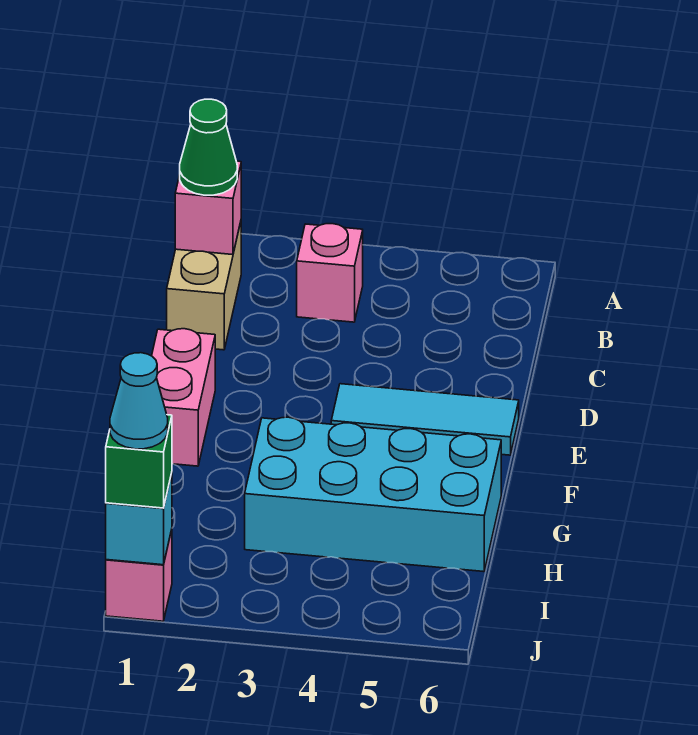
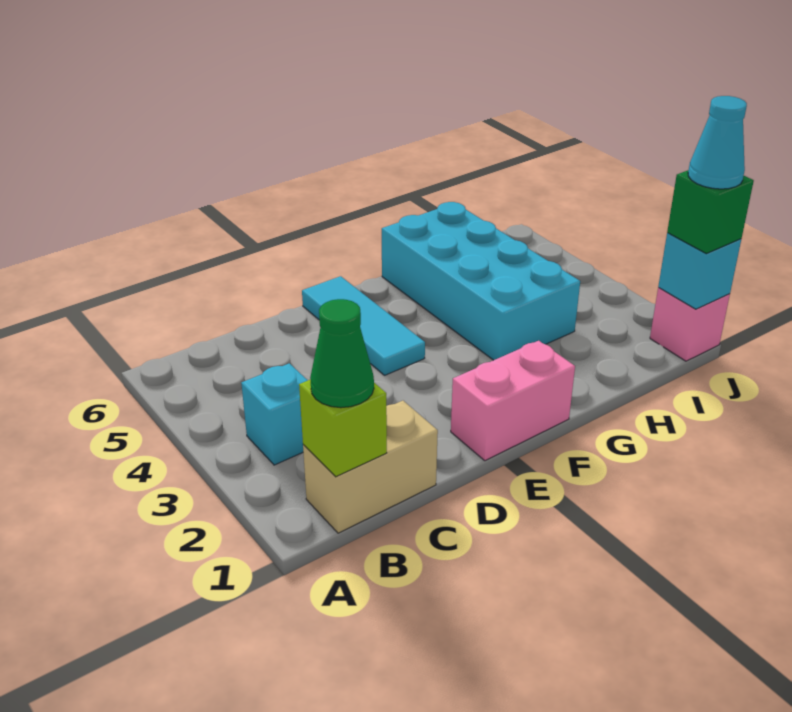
pink brick B1 level 2 -> lime brick B1 level 2
pink brick B3 level 1 -> cyan brick B3 level 1

